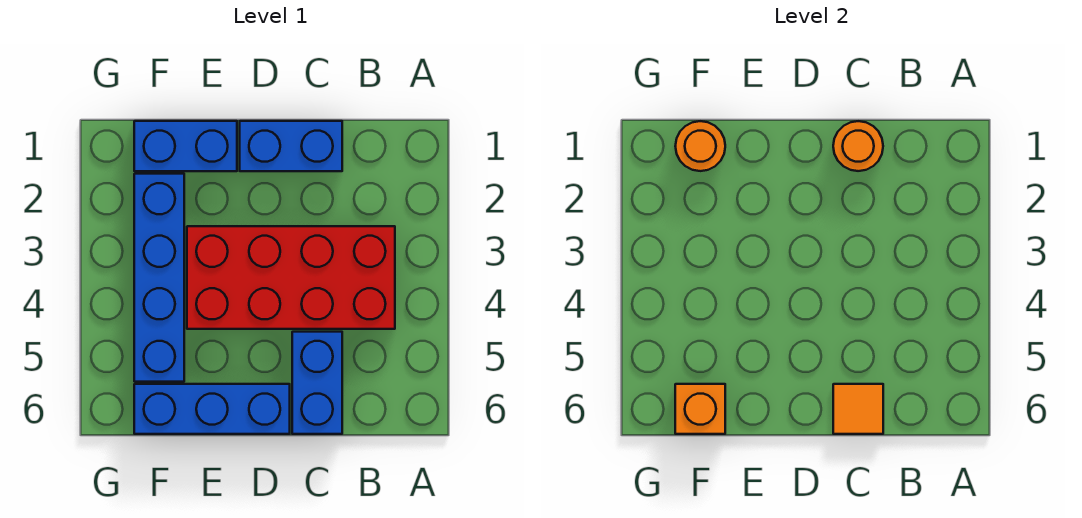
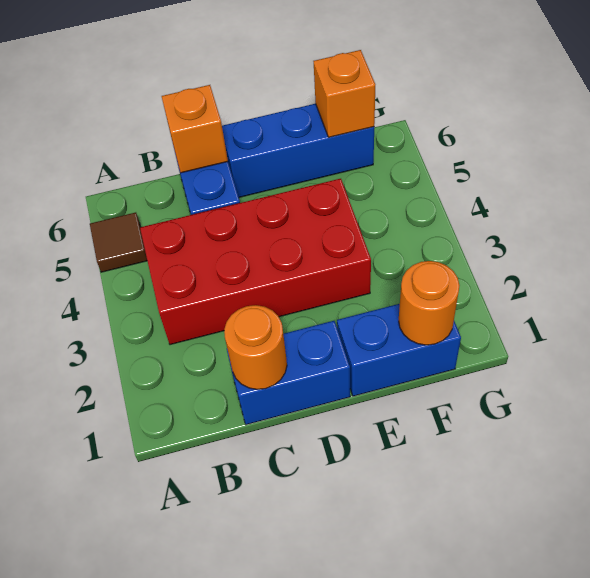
none -> brown tile A5 level 1
orange tile C6 level 2 -> orange brick C6 level 2
blue brick F2:F5 level 1 -> none

